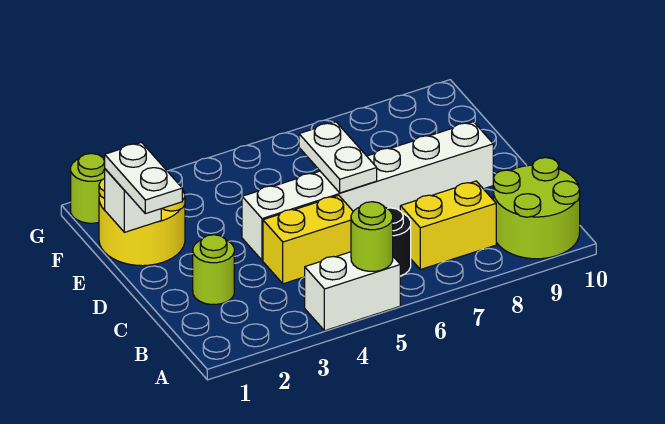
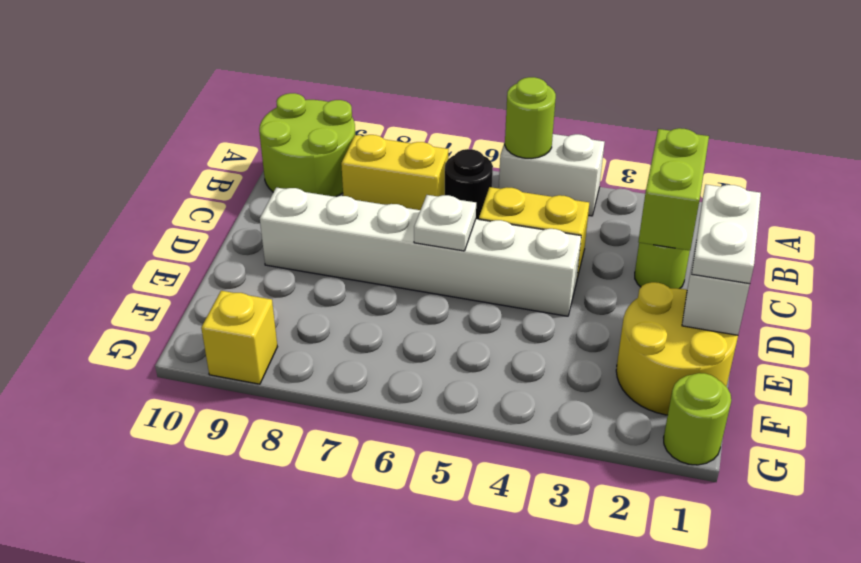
none -> lime brick B2:C2 level 2
white plate D6:E6 level 2 -> white plate D6 level 2
none -> yellow brick G9 level 1

